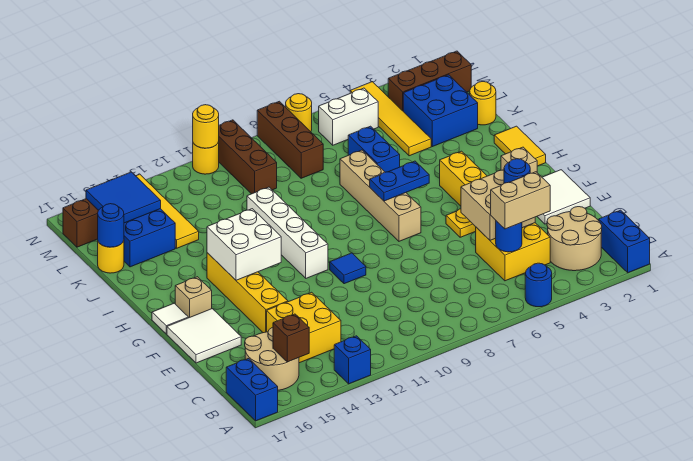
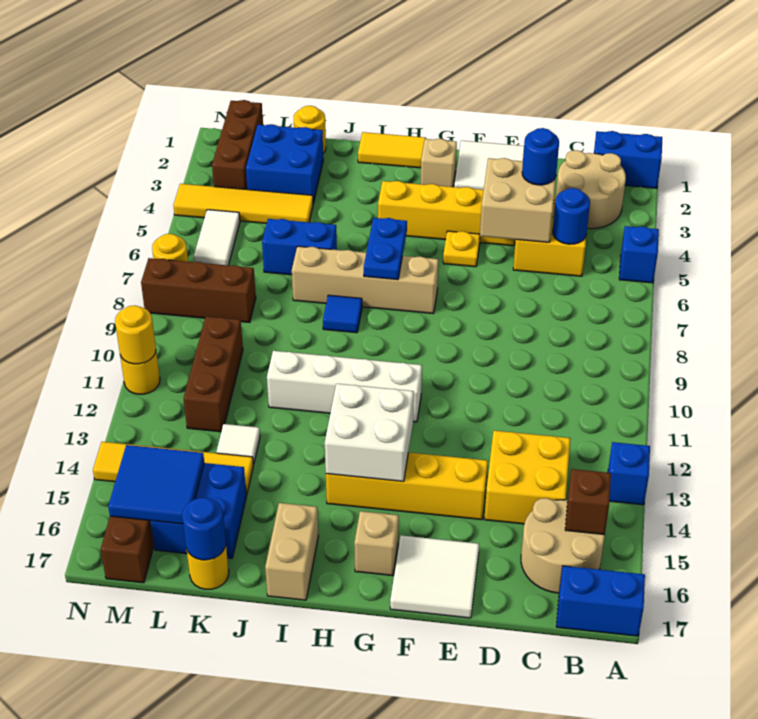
blue round brick A5 level 1 -> blue brick A5 level 1
tan brick C4:C5 level 3 -> tan brick I16:I17 level 1
blue tile F10 level 1 -> blue tile I8 level 1
white tile G17 level 1 -> white tile K13 level 1
brown brick L10:N10 level 1 -> brown brick L10:L12 level 1
white brick M5:M6 level 1 -> white tile M5:M6 level 1

